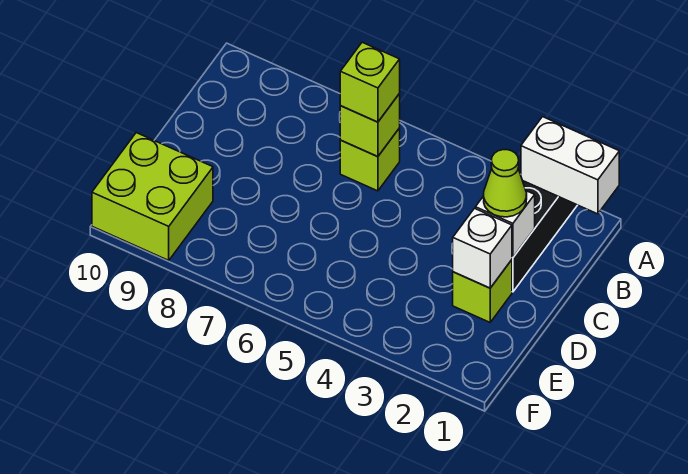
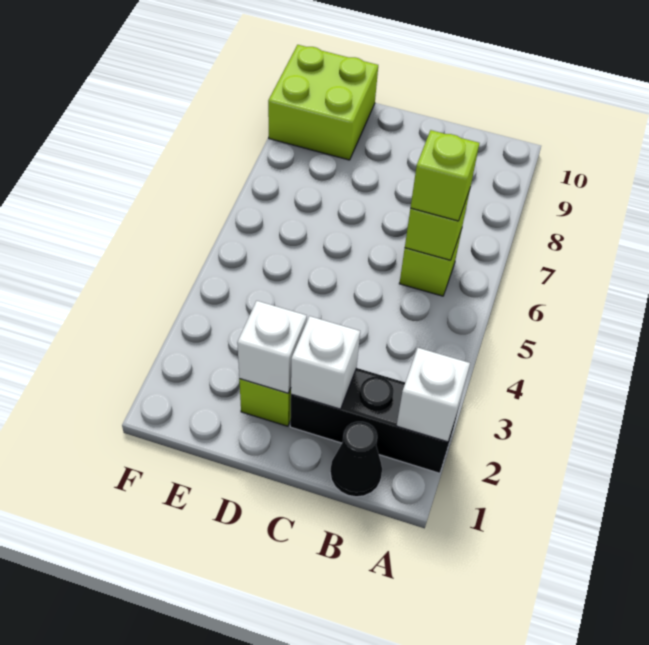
white brick A1:A2 level 2 -> white brick A2 level 2
none -> black cone B1 level 1
lime cone C2 level 3 -> none

